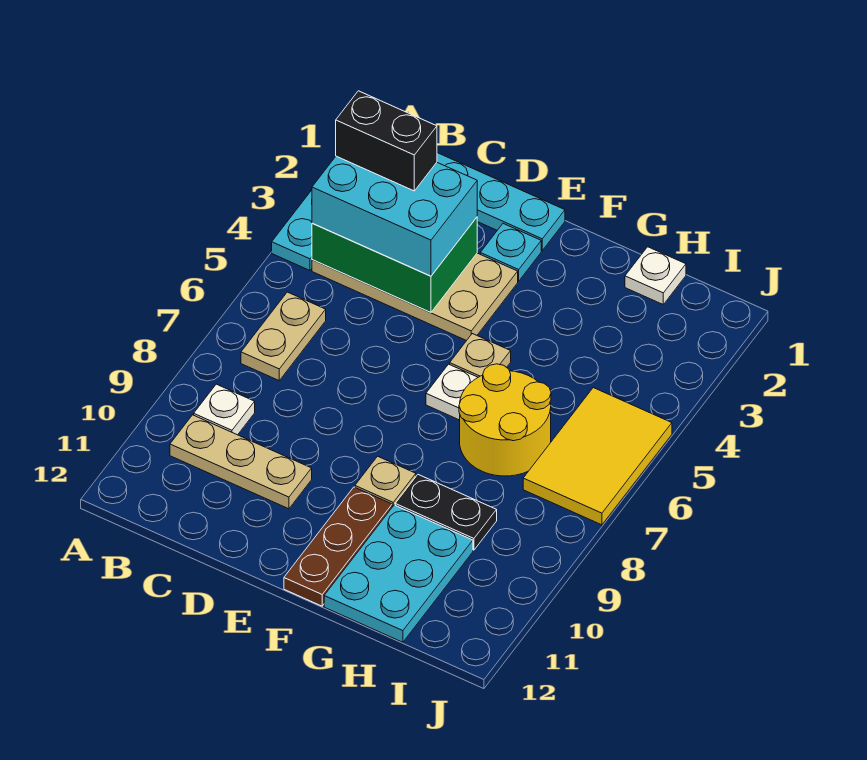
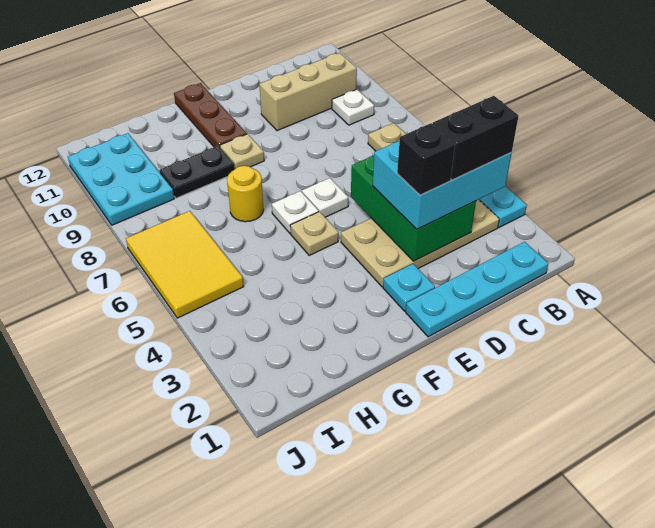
green brick B3:D4 level 2 -> green brick C3:D5 level 2
tan plate B10:D10 level 1 -> tan brick B10:D10 level 1
none -> black brick D3 level 4
yellow round brick G6:H7 level 1 -> yellow round brick G7 level 1
cyan plate G10:H12 level 1 -> cyan plate I9:J11 level 1
white plate H1 level 1 -> white plate E6 level 1

